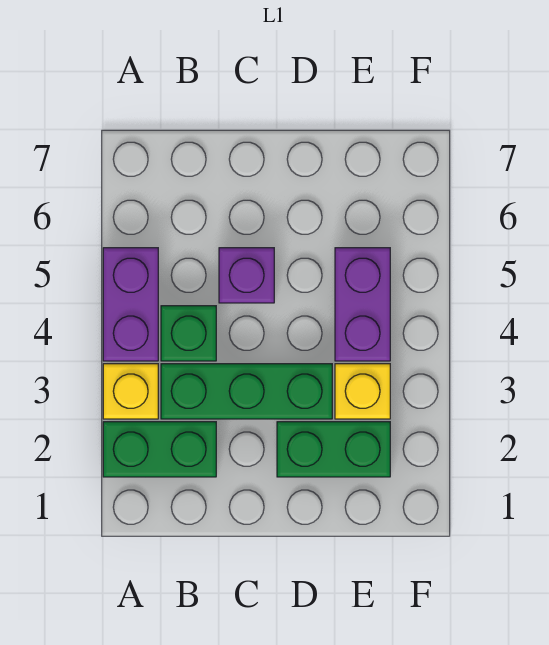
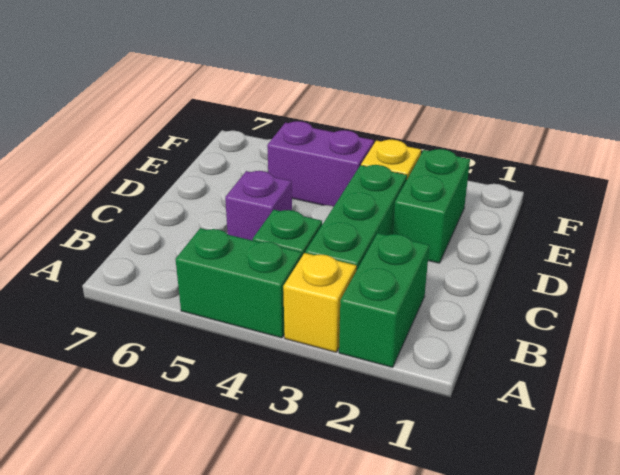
purple brick A4:A5 level 1 -> green brick A4:A5 level 1

